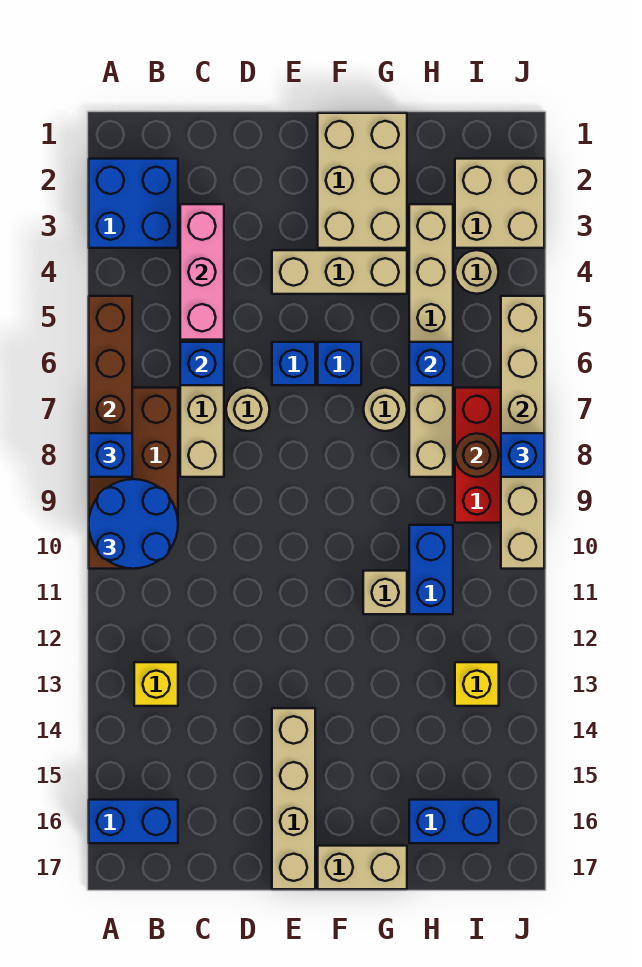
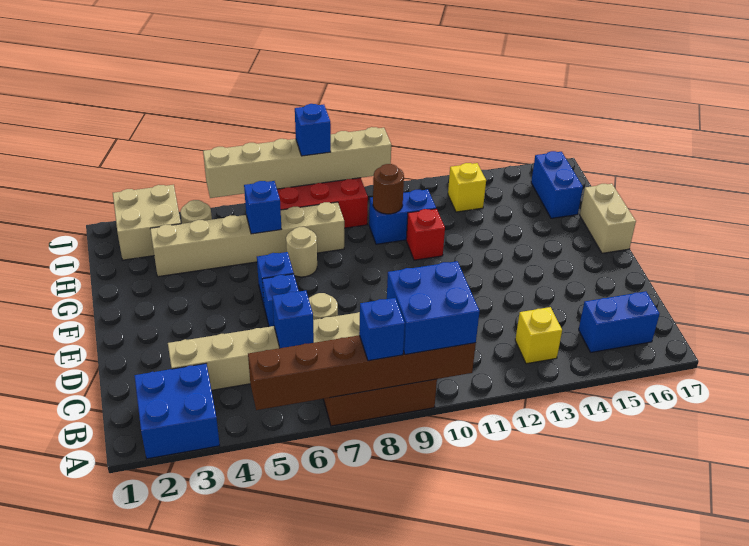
blue round brick A9:B10 level 3 -> blue brick A9:B10 level 3
blue brick A16:B16 level 1 -> blue brick B15:B16 level 1
pink brick C3:C5 level 2 -> none
tan brick E4:G4 level 1 -> none
tan brick E14:E17 level 1 -> none
tan brick F1:G3 level 1 -> none
tan brick G11 level 1 -> red brick G11 level 1
brown round brick I8 level 2 -> brown round brick H10 level 2

